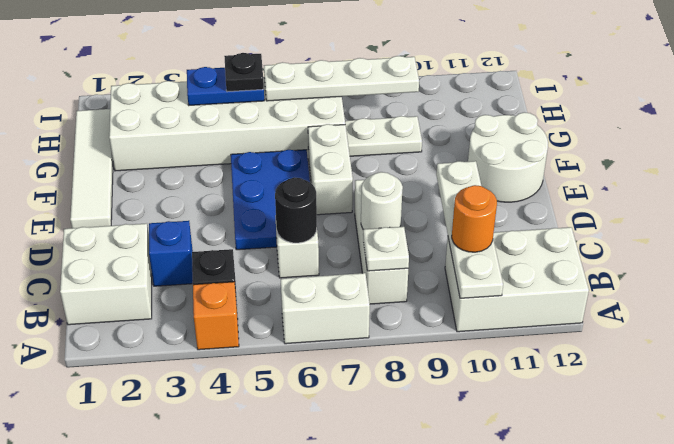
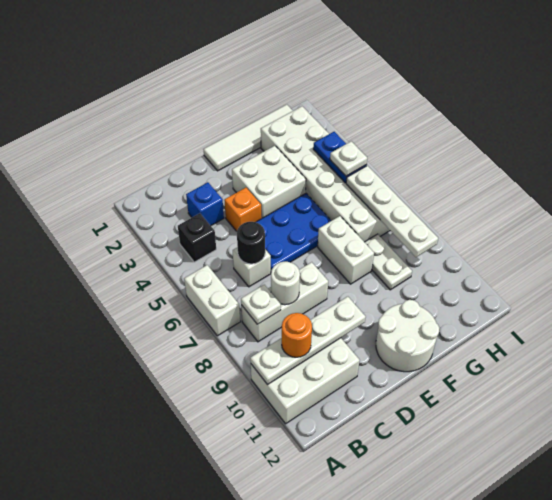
orange brick A4 level 1 -> orange brick D4 level 1
white brick A10:B12 level 1 -> white brick A10:C11 level 1
white brick B1:C2 level 1 -> white brick E3:F4 level 1
white brick E7:F7 level 1 -> white brick F7:F8 level 1
black plate H5 level 3 -> white plate H5 level 3

